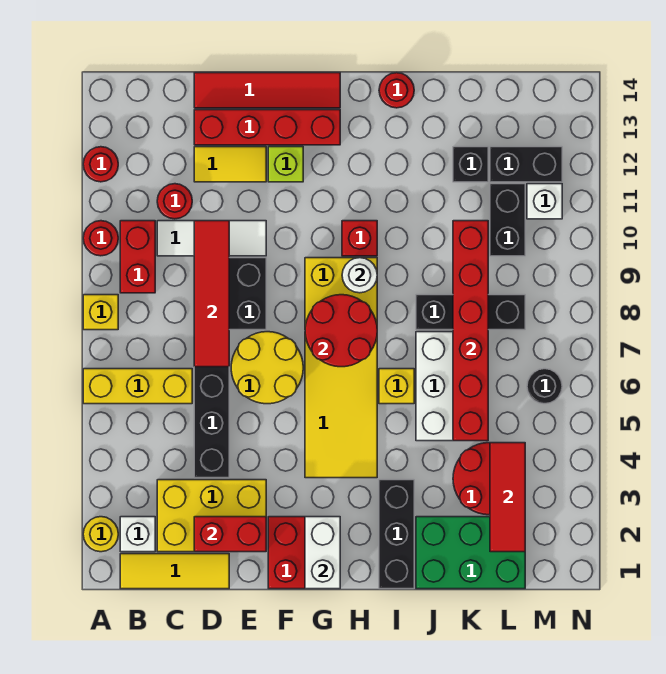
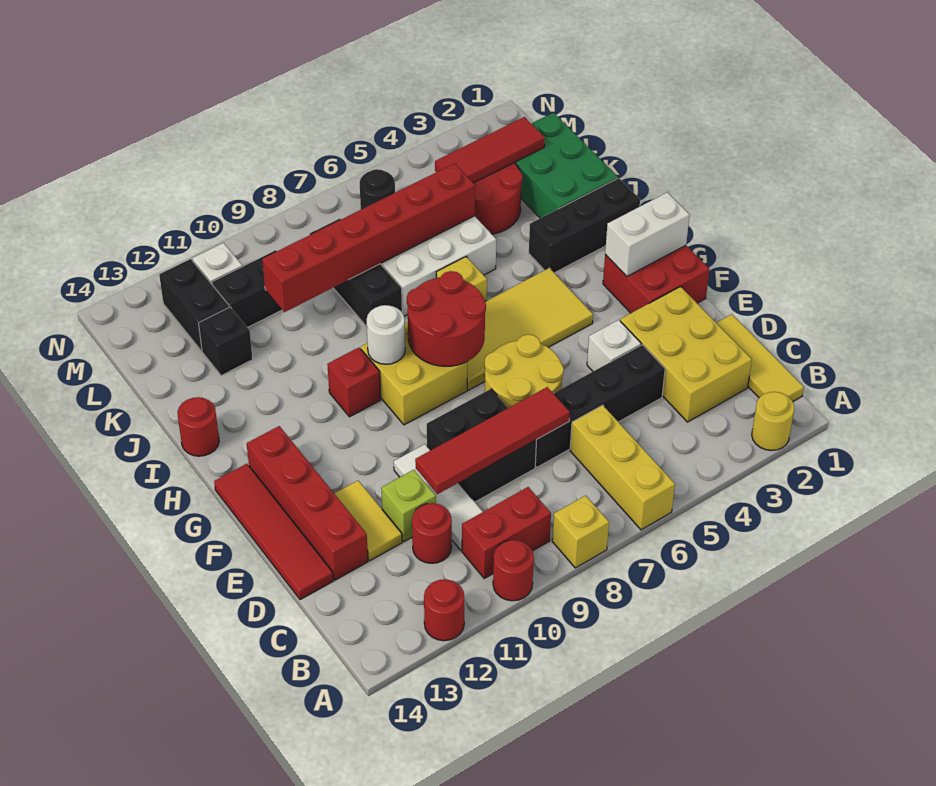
white brick B2 level 1 -> white brick E4 level 1
red brick D2:E2 level 2 -> none
lime brick F12 level 1 -> lime brick D11 level 1

